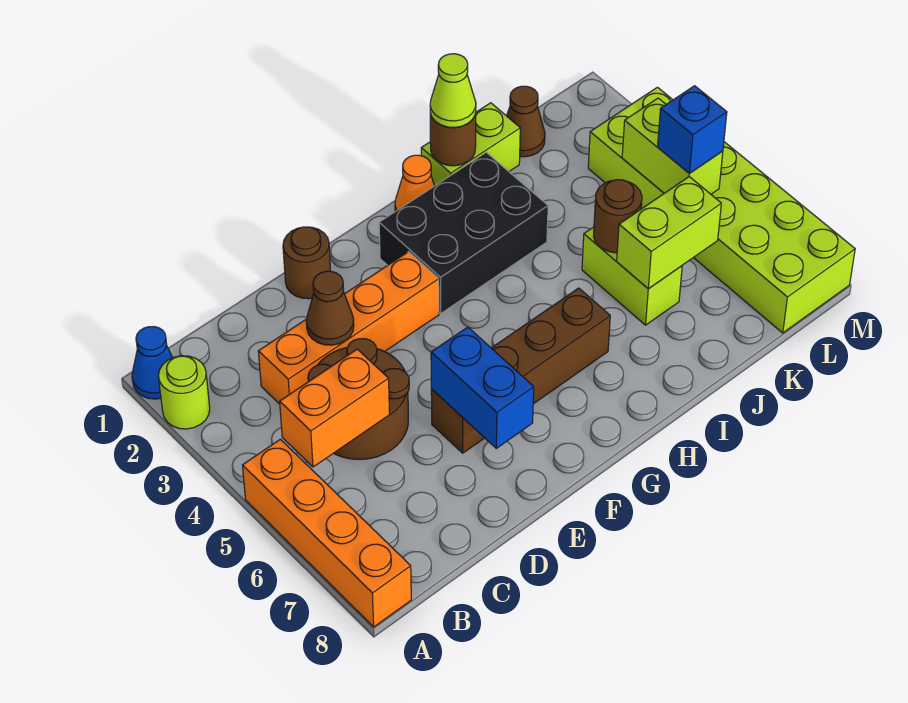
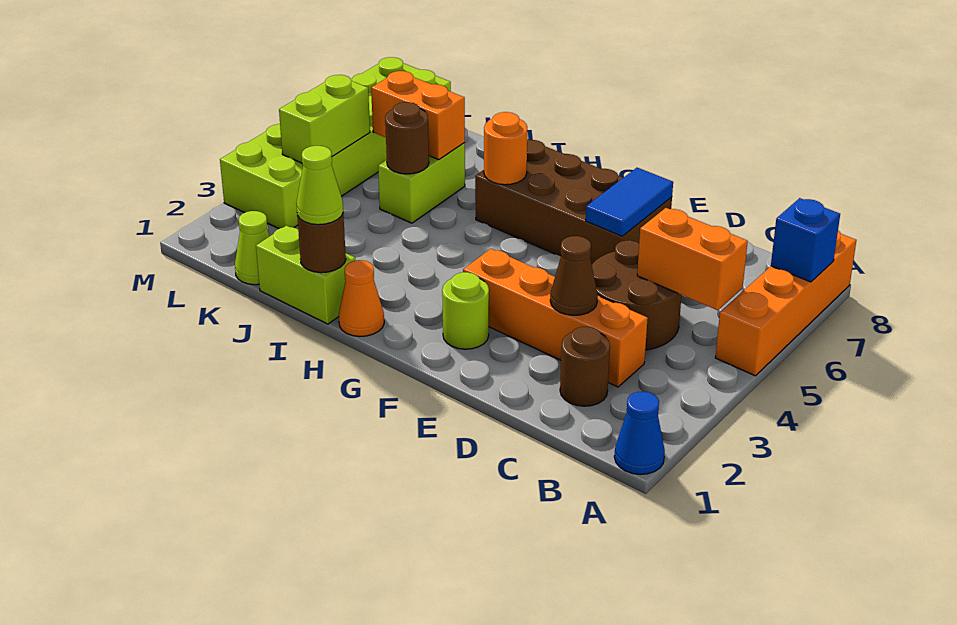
lime round brick A2 level 1 -> lime round brick F2 level 1
brown round brick E1 level 1 -> brown round brick C2 level 1
brown brick E6:H6 level 1 -> brown brick E6:H7 level 1
blue brick E6:E7 level 2 -> blue tile E6:E7 level 2
black brick G2:I3 level 1 -> none
none -> orange round brick H6 level 2
lime brick J6:K6 level 2 -> orange brick J6:K6 level 2
brown cone K1 level 1 -> lime cone K1 level 1
blue brick L5 level 3 -> blue brick A7 level 2

